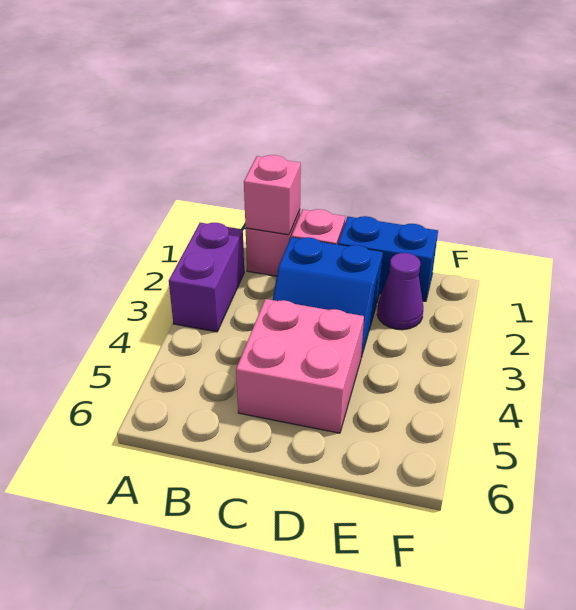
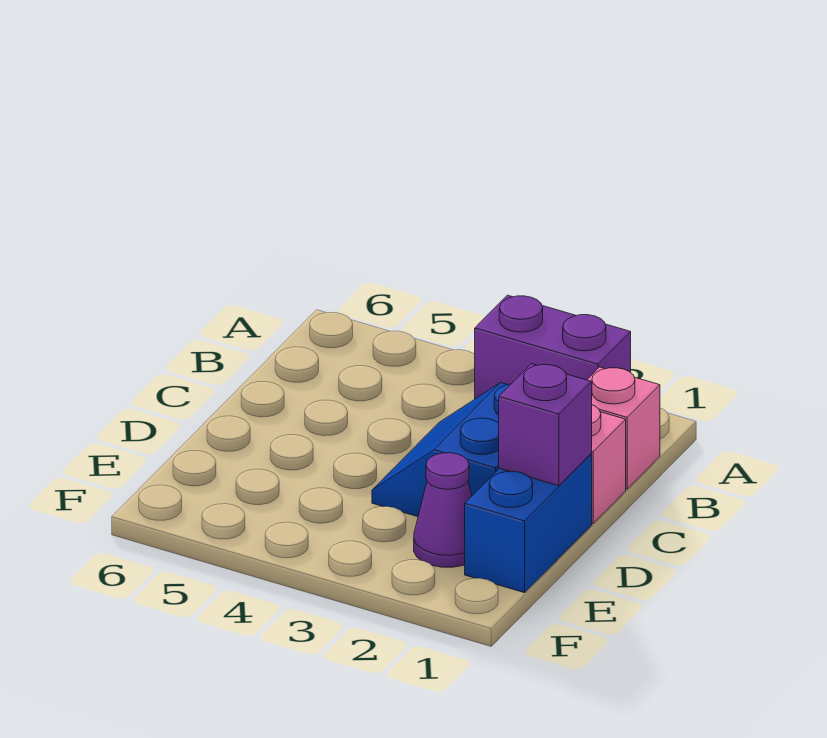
pink brick B1 level 2 -> none
pink brick C4:D5 level 1 -> none
none -> purple brick D1 level 2

